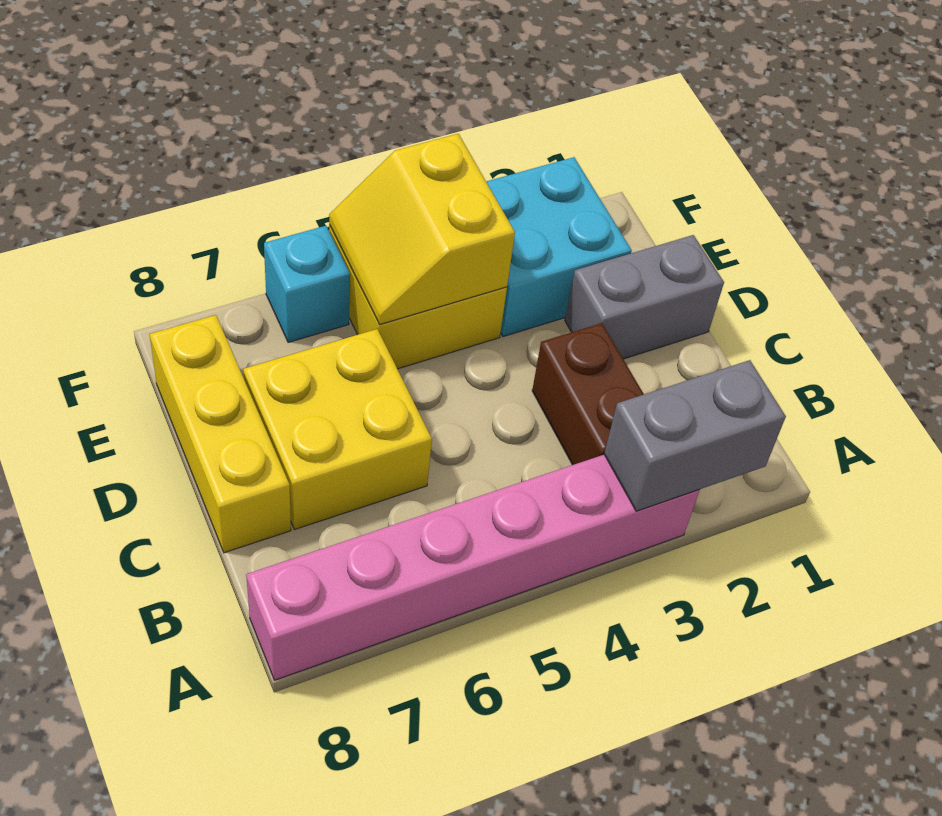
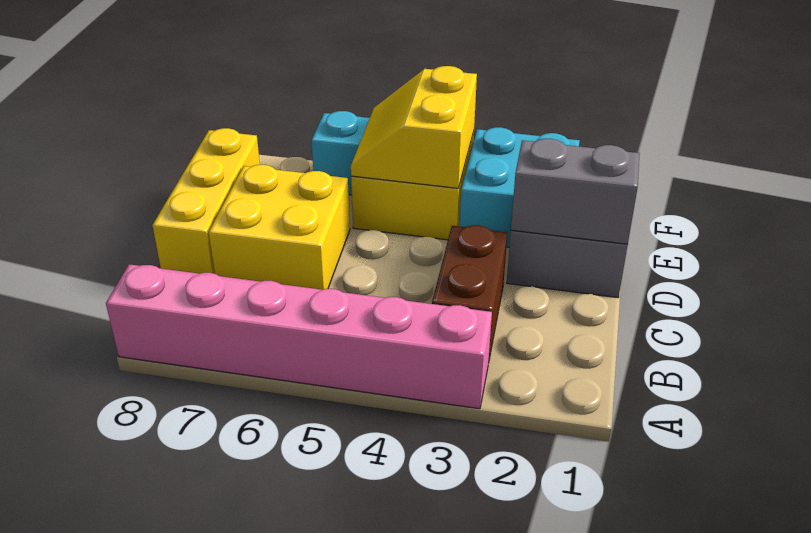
grey brick A2:A3 level 2 -> grey brick D1:D2 level 2

